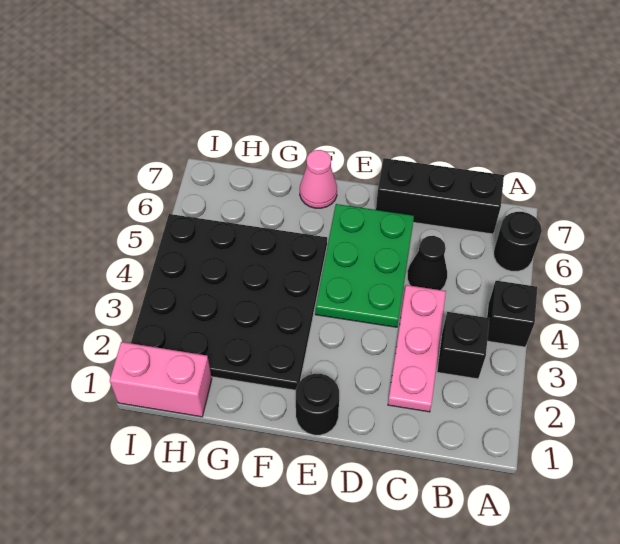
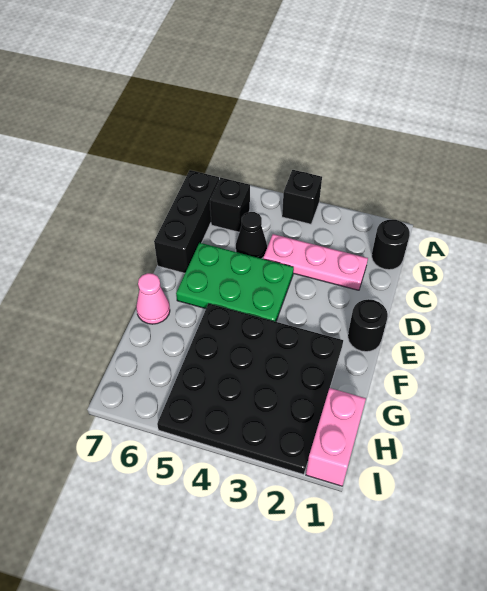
black round brick A6 level 1 -> black round brick B1 level 1
black brick B3 level 1 -> black brick B6 level 1

